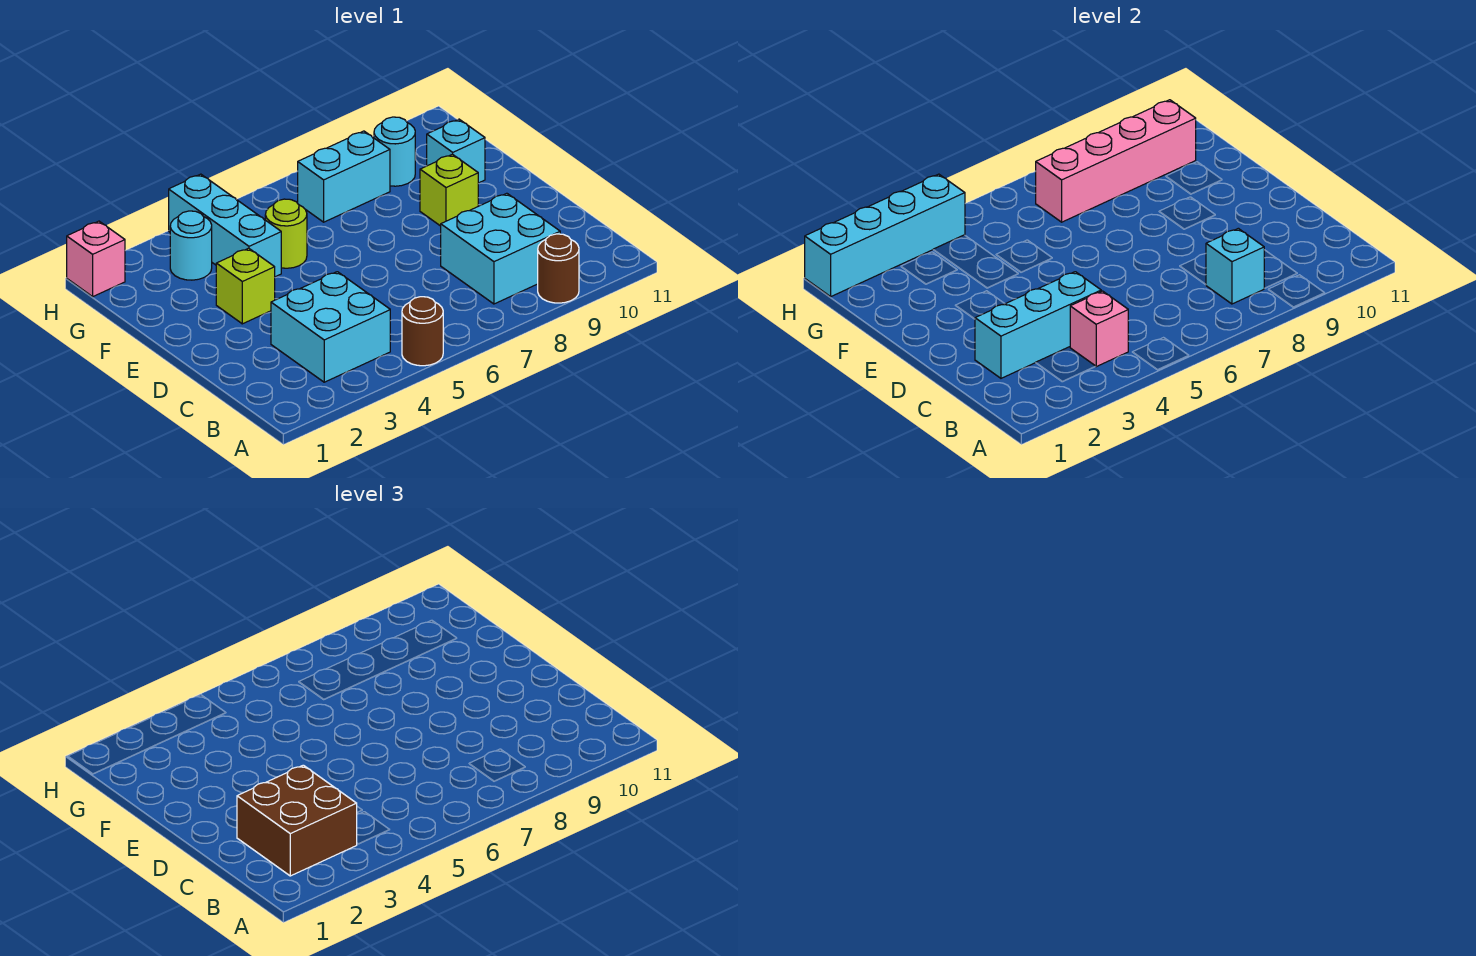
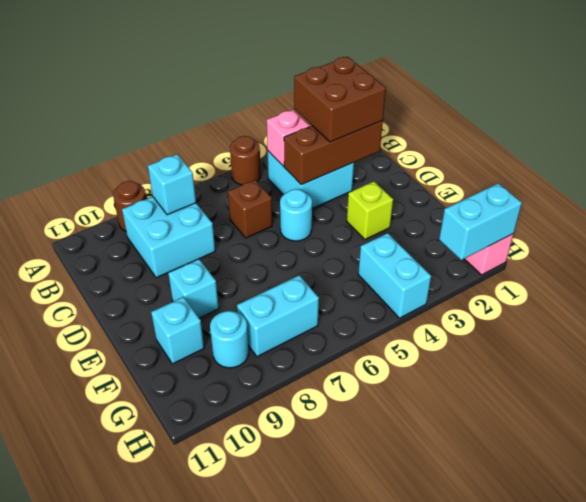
cyan brick C2:C4 level 2 -> brown brick C2:C4 level 2
none -> brown brick C6 level 1
lime brick E9 level 1 -> cyan brick E9 level 1
cyan brick F4:H4 level 1 -> cyan brick G4:H4 level 1
lime round brick F5 level 1 -> none
cyan round brick G3 level 1 -> cyan round brick D5 level 1
pink brick G7:G10 level 2 -> none
cyan brick H1:H4 level 2 -> cyan brick H1:H2 level 2

